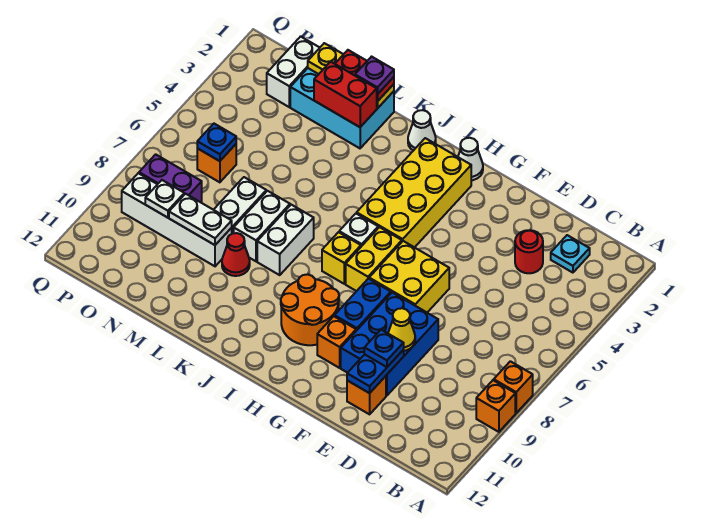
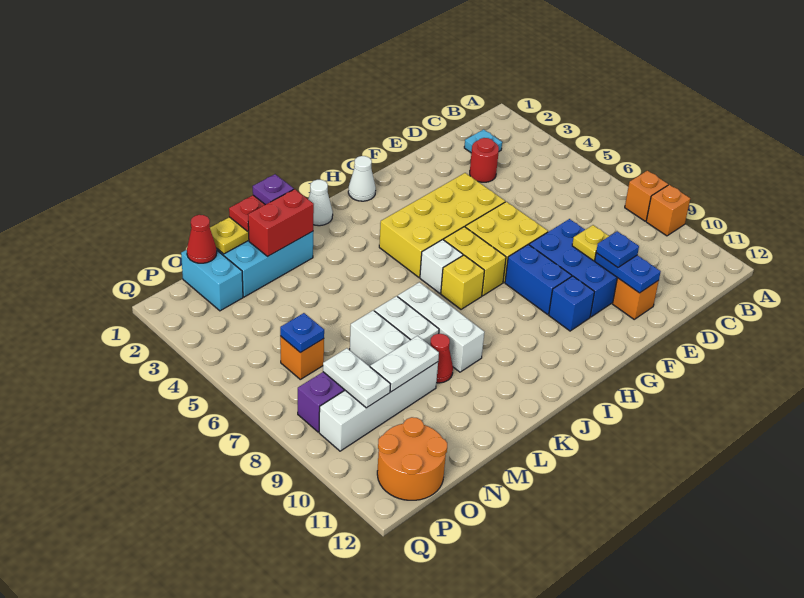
yellow cone E9 level 2 -> yellow plate E9 level 2
orange brick G10 level 1 -> blue brick G10 level 1
yellow brick H2:I5 level 1 -> yellow brick F4:I5 level 1
orange round brick H9:I10 level 1 -> orange round brick O11:P12 level 1
white brick K7:K8 level 1 -> white brick K7:K9 level 1
white brick O1:O2 level 1 -> cyan brick O1:O2 level 1
none -> red cone O1 level 2
white plate O9 level 2 -> white plate O8:O9 level 2

